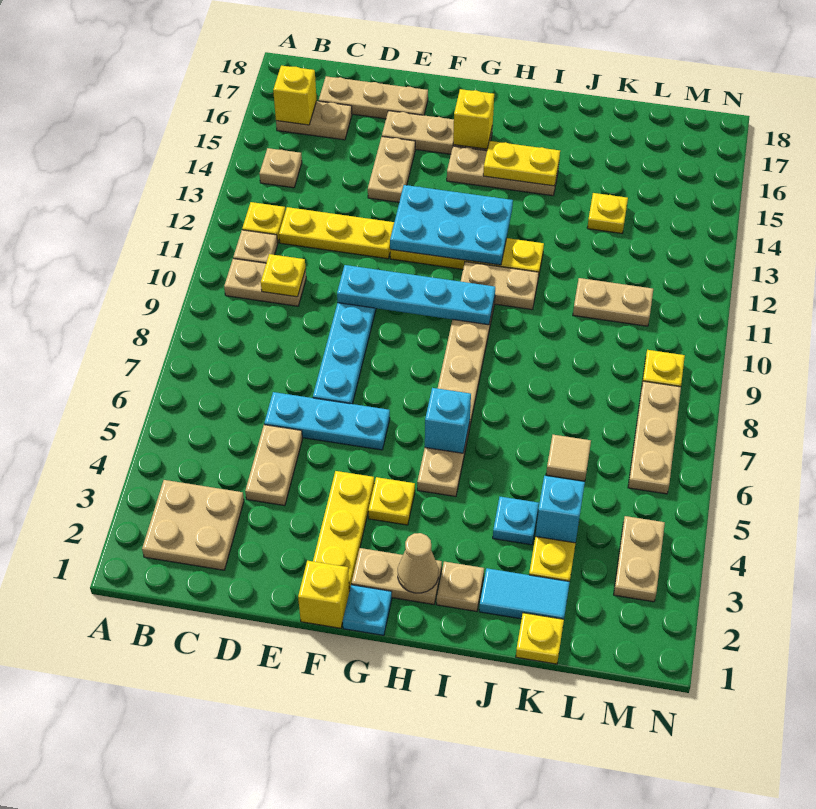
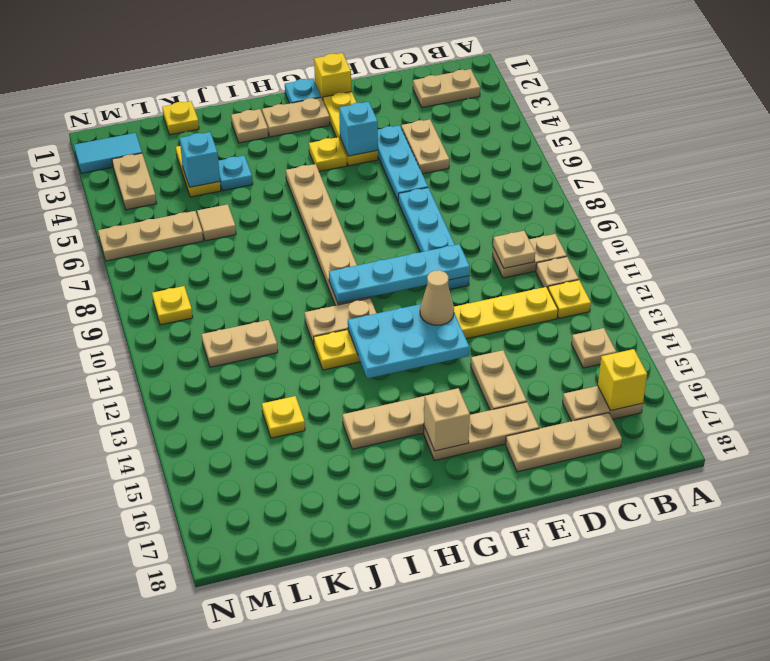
tan plate B2:C3 level 1 -> tan plate B2:C2 level 1
yellow plate C10 level 2 -> tan plate C10 level 2
cyan plate D6:F6 level 1 -> cyan plate E4:E6 level 1
yellow brick G16 level 2 -> tan brick G16 level 2
tan cone H2 level 2 -> tan cone F12 level 3
cyan brick H6 level 2 -> cyan brick F4 level 2
yellow plate H15:I15 level 2 -> none
cyan tile J2:K2 level 1 -> cyan tile M2:N2 level 1
tan plate M6:M8 level 1 -> tan plate L6:N6 level 1

